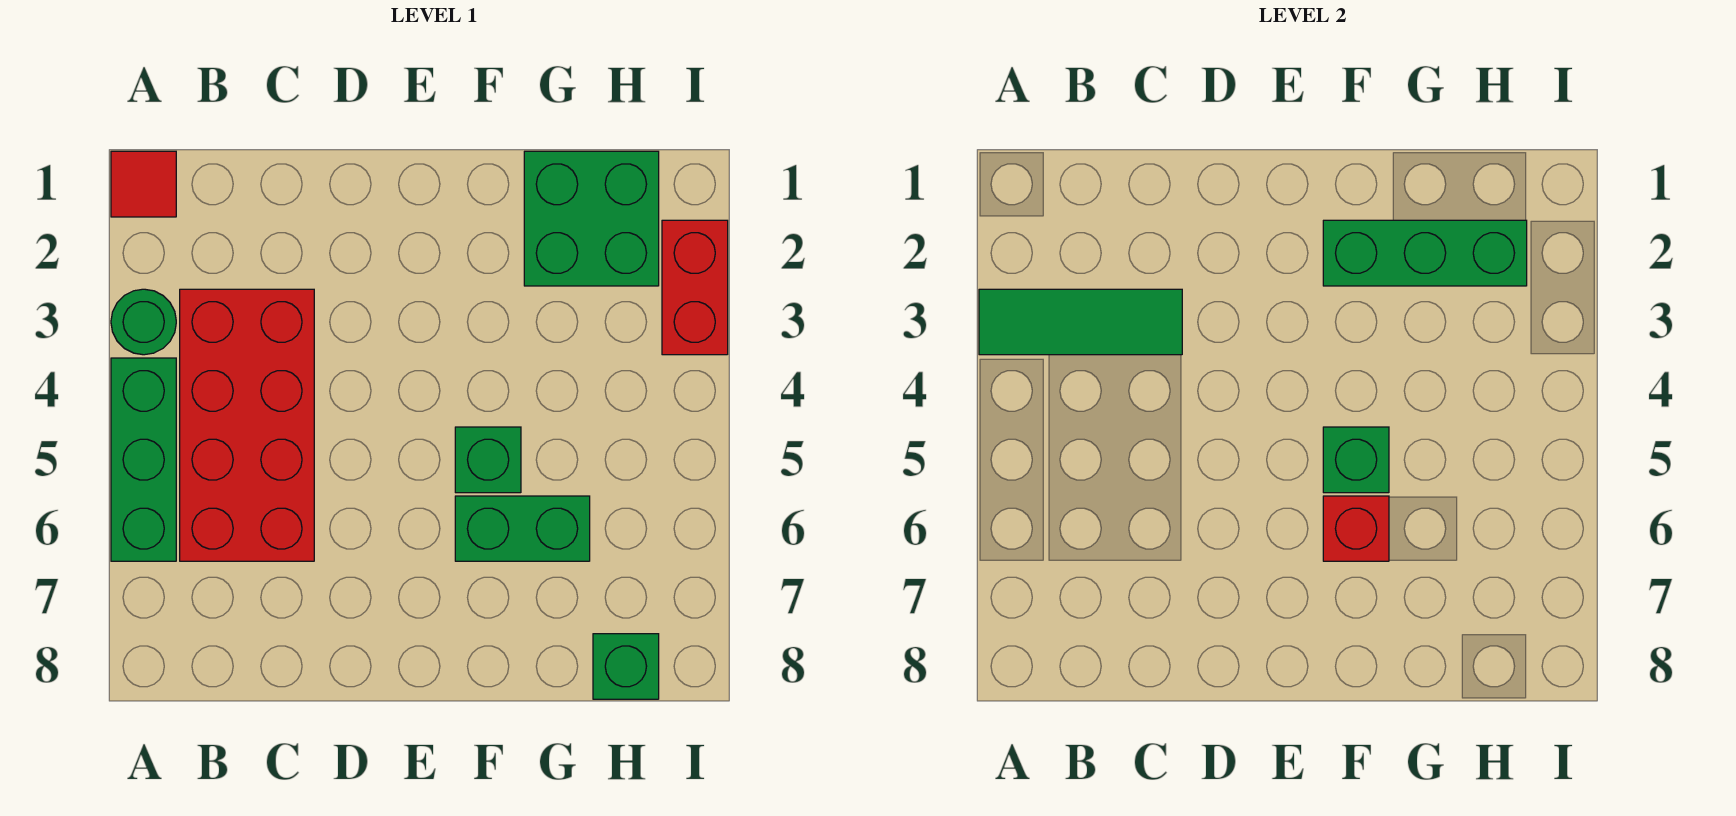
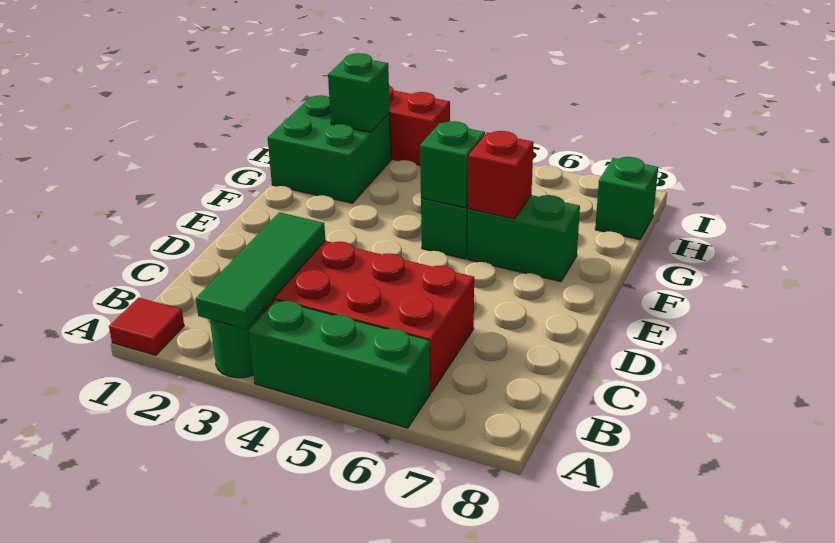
green brick F2:H2 level 2 -> green brick H2 level 2
green brick F6:G6 level 1 -> green brick F6:F7 level 1

